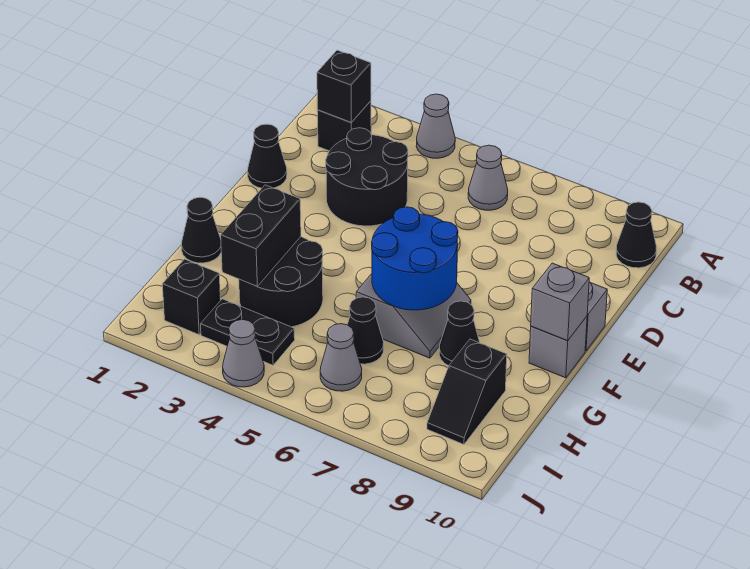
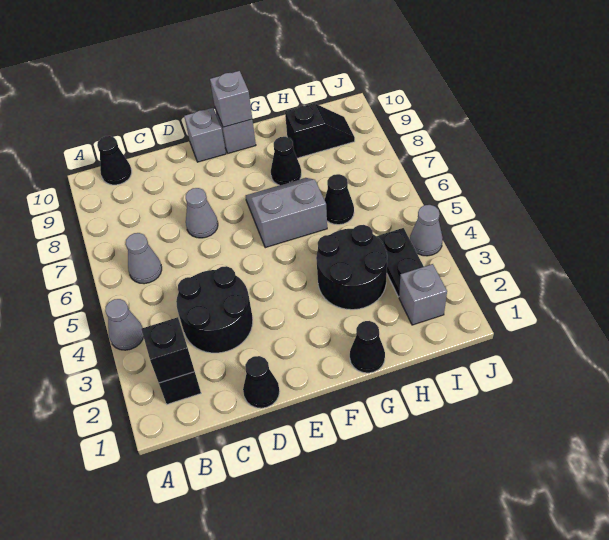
blue round brick F6:G7 level 2 -> none
black brick G3:H3 level 2 -> none
black brick I2 level 1 -> grey brick I2 level 1
grey cone I6 level 1 -> grey cone D7 level 1

